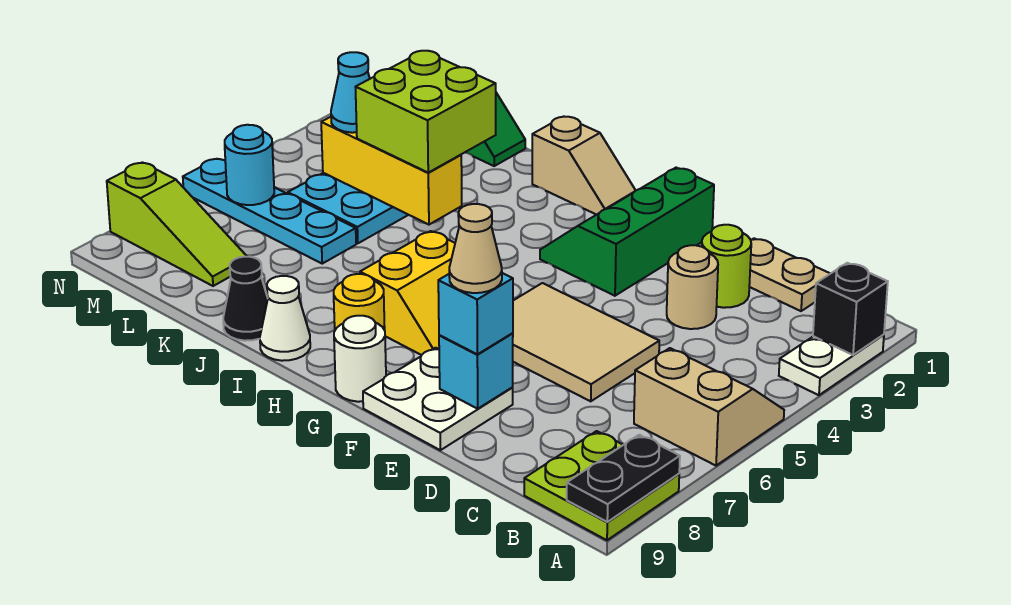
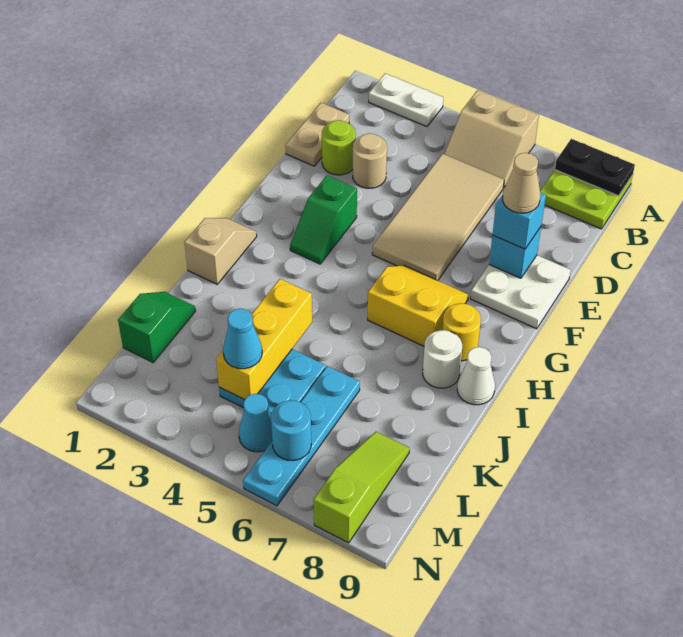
black brick A2 level 2 -> none
tan slope A5:B6 level 1 top 6 -> tan slope A5:B6 level 1 top A
tan tile D5:F6 level 1 -> tan tile C5:F6 level 1
green slope F1:G3 level 1 top F -> green slope F3:G3 level 1 top F
white round brick G9 level 1 -> white round brick I8 level 1
lime brick J3:K4 level 3 -> none
black cone J9 level 1 -> none
none -> cyan cone M5 level 1

